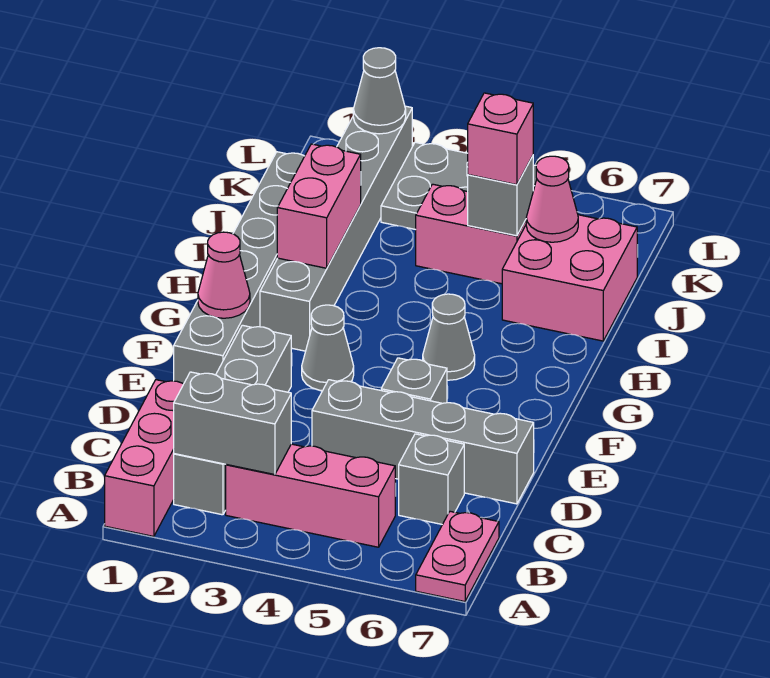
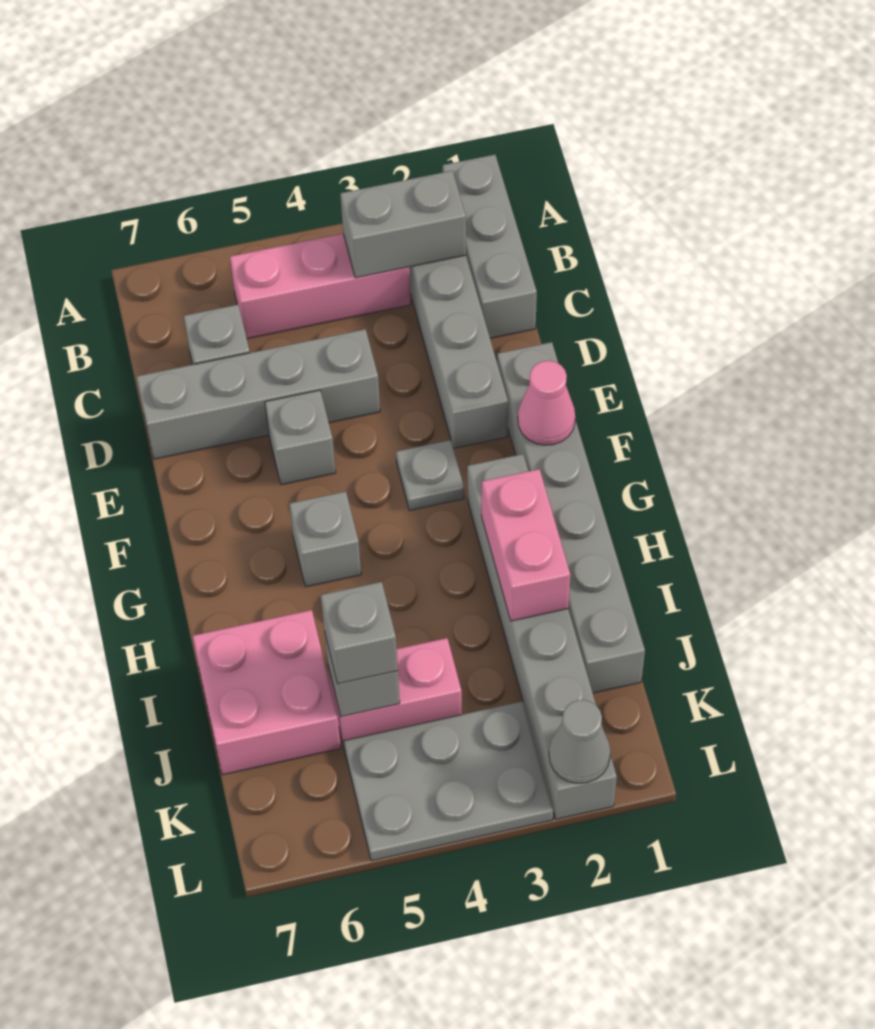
pink brick A1:C1 level 1 -> grey brick A1:C1 level 1
pink plate A7:B7 level 1 -> none
grey cone F3 level 1 -> grey plate F3 level 1
grey cone G5 level 1 -> grey brick G5 level 1
pink brick J5 level 3 -> grey brick J5 level 3
pink cone J6 level 2 -> none

